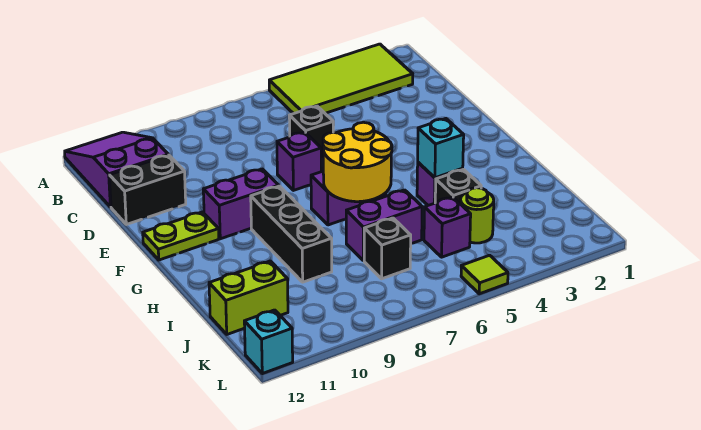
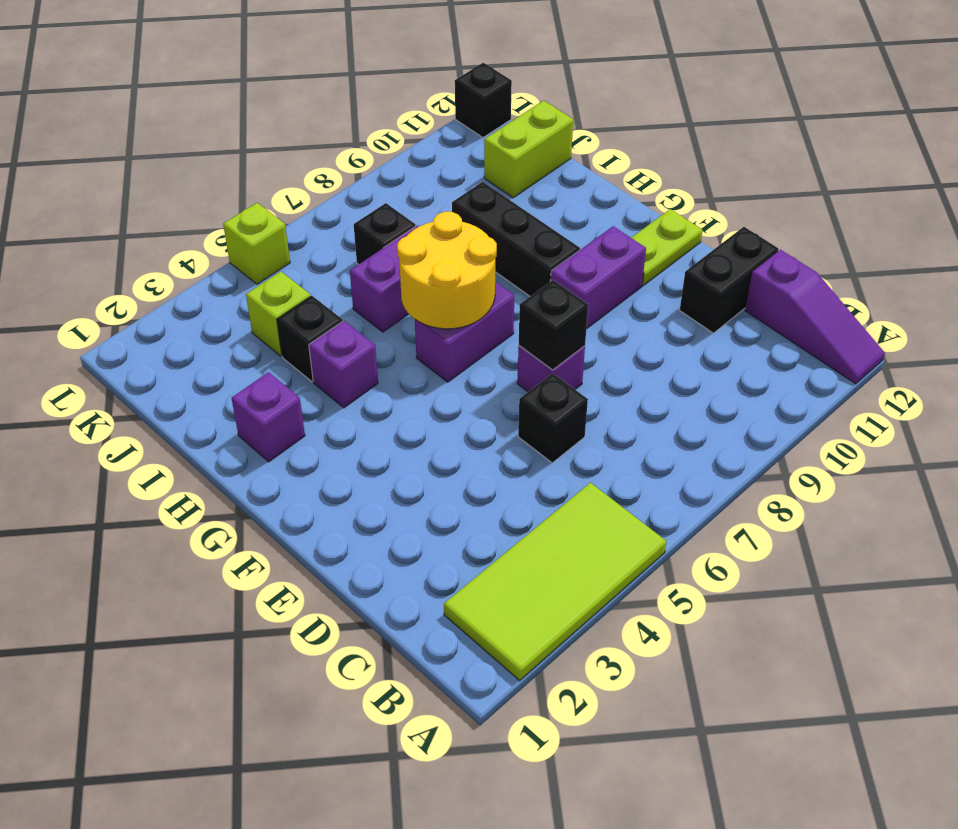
purple slope A11:C12 level 1 top C -> purple slope A12:C12 level 1 top C
none -> black brick E7 level 2
cyan brick H4 level 2 -> none
lime round brick J4 level 1 -> lime brick J4 level 1
purple brick J5 level 1 -> purple brick H2 level 1
lime tile L5 level 1 -> lime brick L5 level 1
cyan brick L12 level 1 -> black brick L12 level 1

